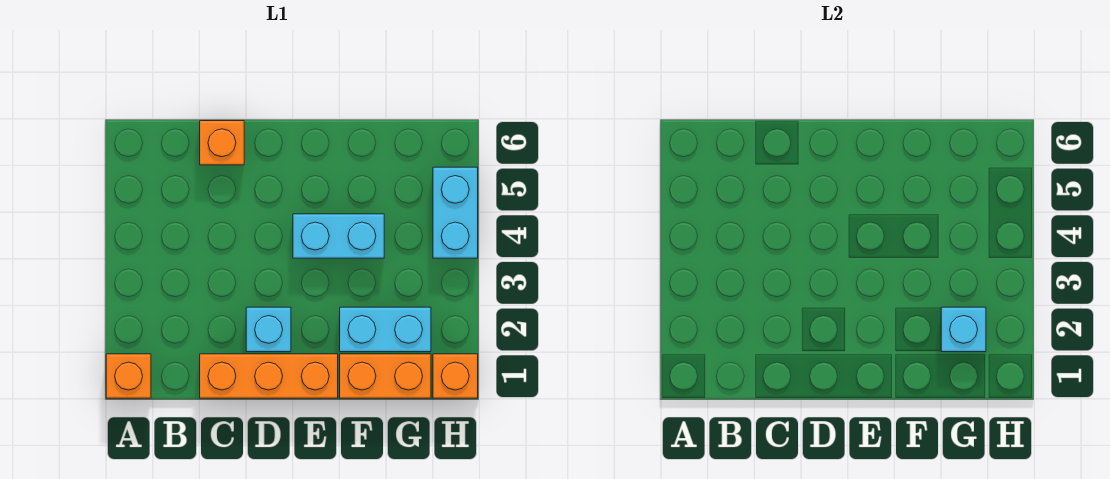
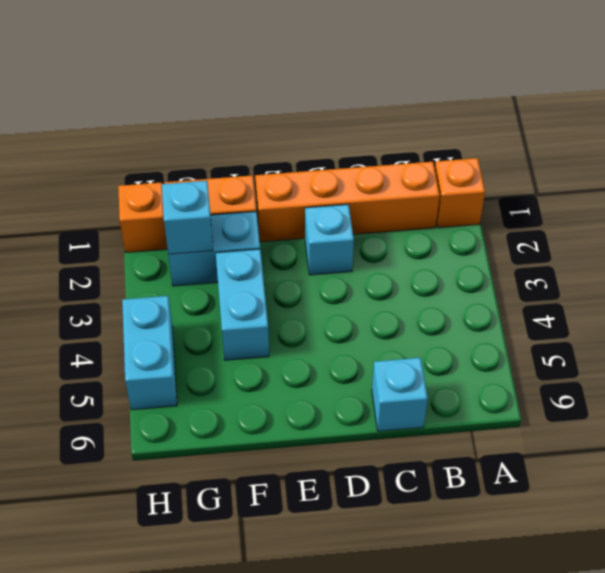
orange brick C1:E1 level 1 -> orange brick B1:E1 level 1
orange brick C6 level 1 -> cyan brick C6 level 1
cyan brick E4:F4 level 1 -> cyan brick F3:F4 level 1

